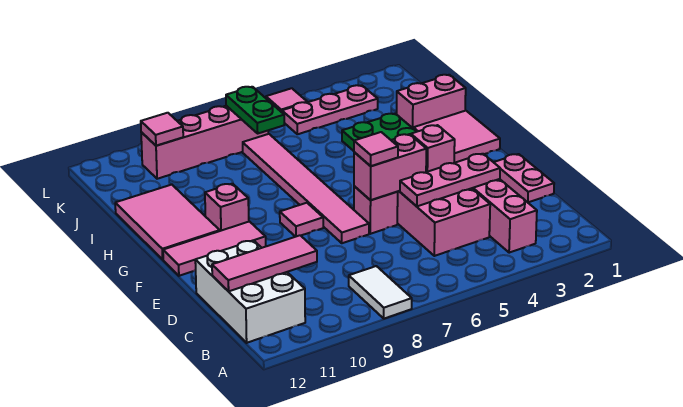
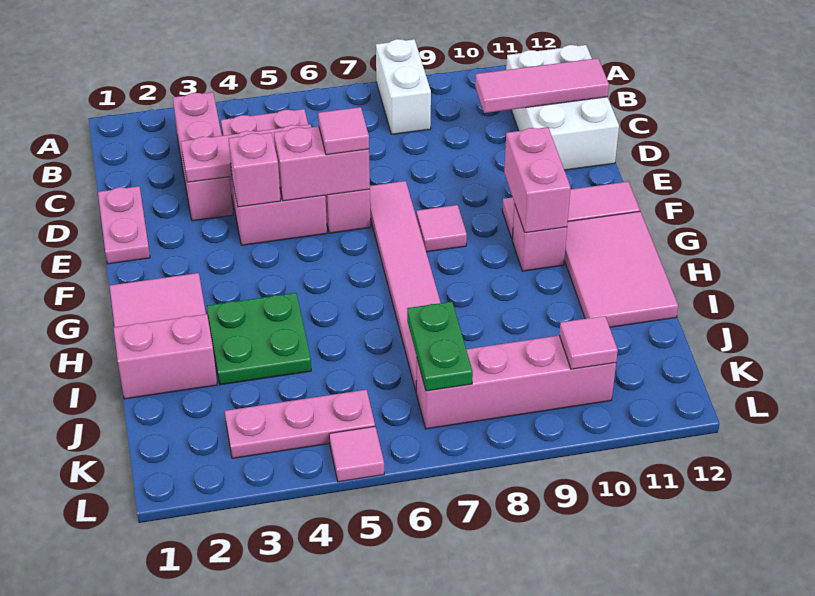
white tile A8:B8 level 1 -> white brick A8:B8 level 1
none -> pink brick F10:G10 level 2

